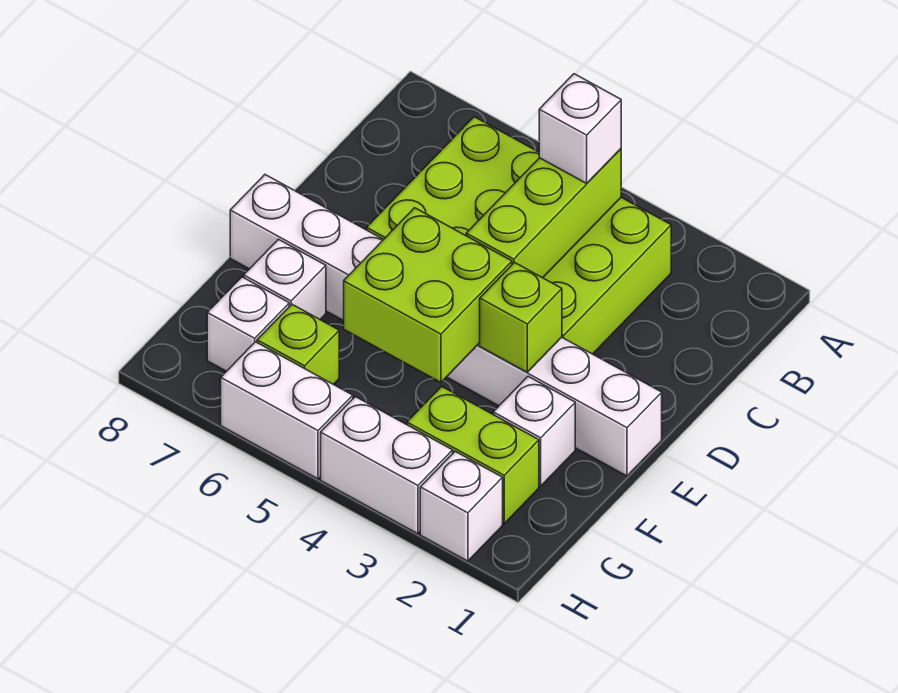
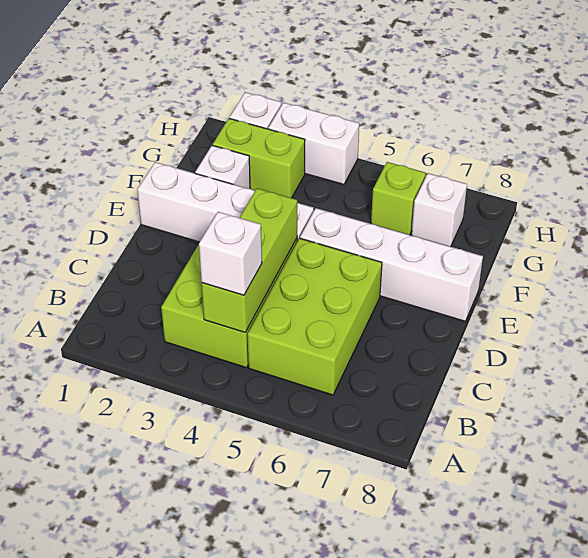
lime brick E3 level 2 -> none
lime brick E4:F5 level 2 -> none
white brick F7 level 1 -> none
white brick H5:H6 level 1 -> none

